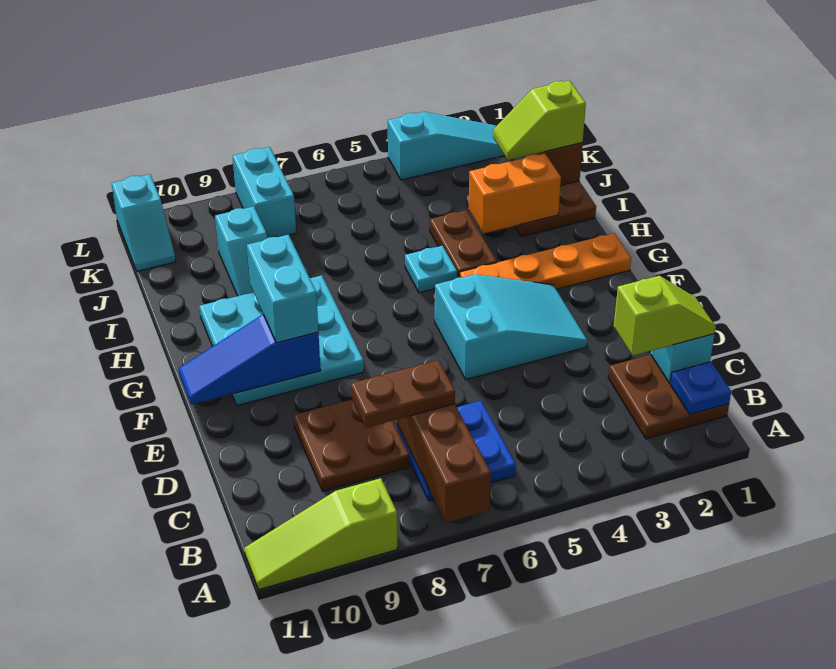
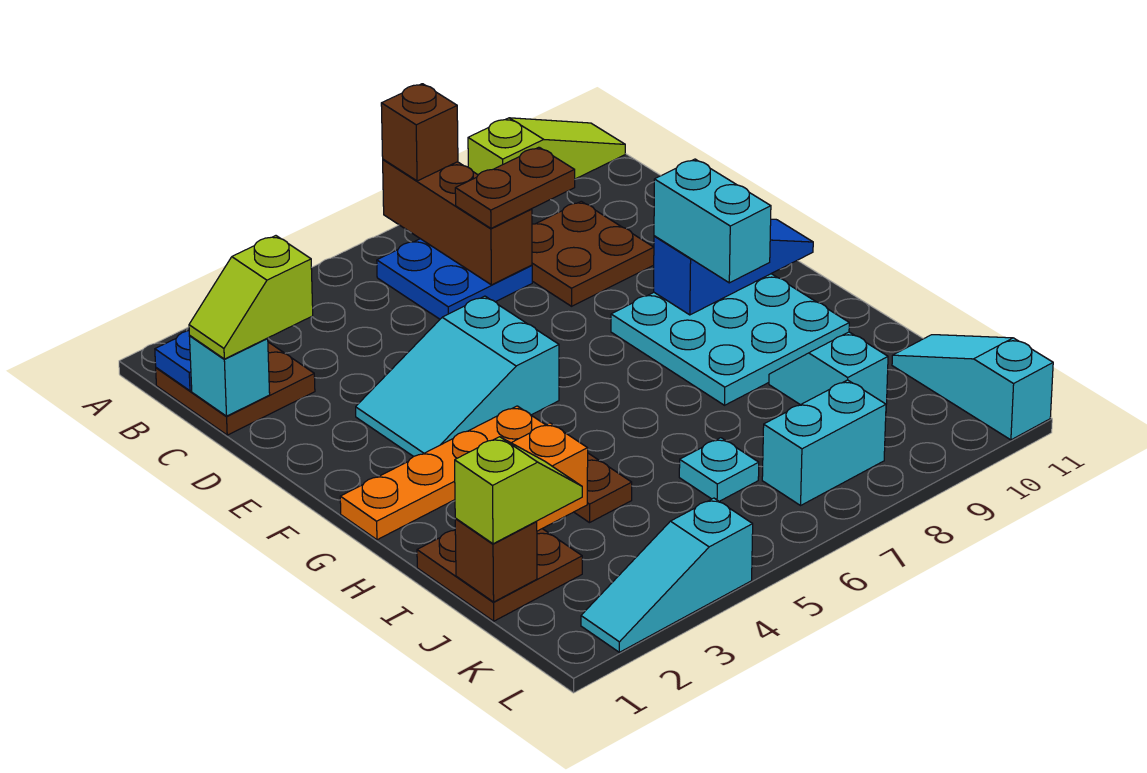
none -> brown brick A7 level 3
cyan plate H5 level 1 -> cyan plate J6 level 1
cyan brick K8:L8 level 1 -> cyan brick K7:K8 level 1
cyan slope K11:L11 level 1 top L -> cyan slope J11:L11 level 1 top L

